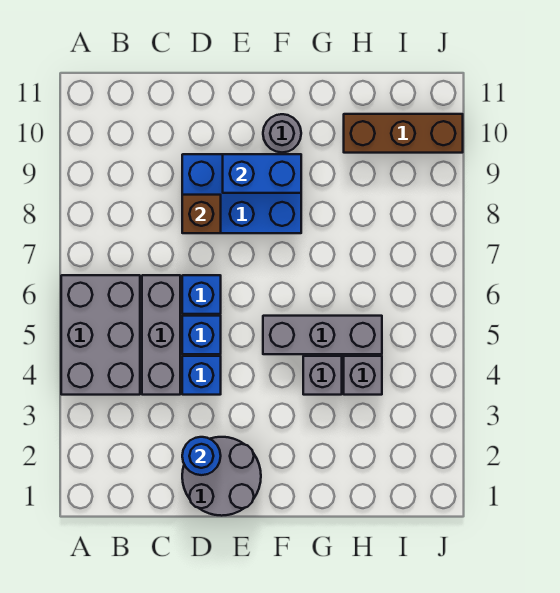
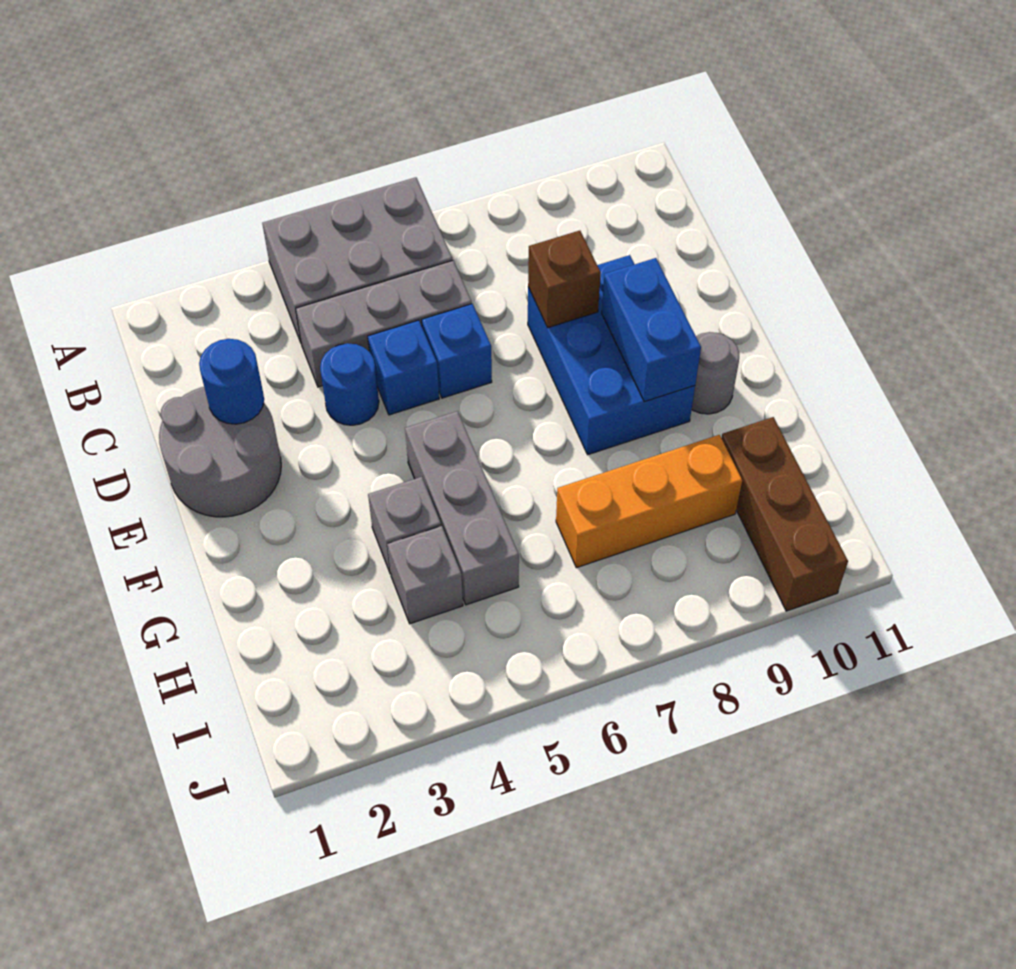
blue brick D4 level 1 -> blue round brick D4 level 1
none -> orange brick H7:H9 level 1

